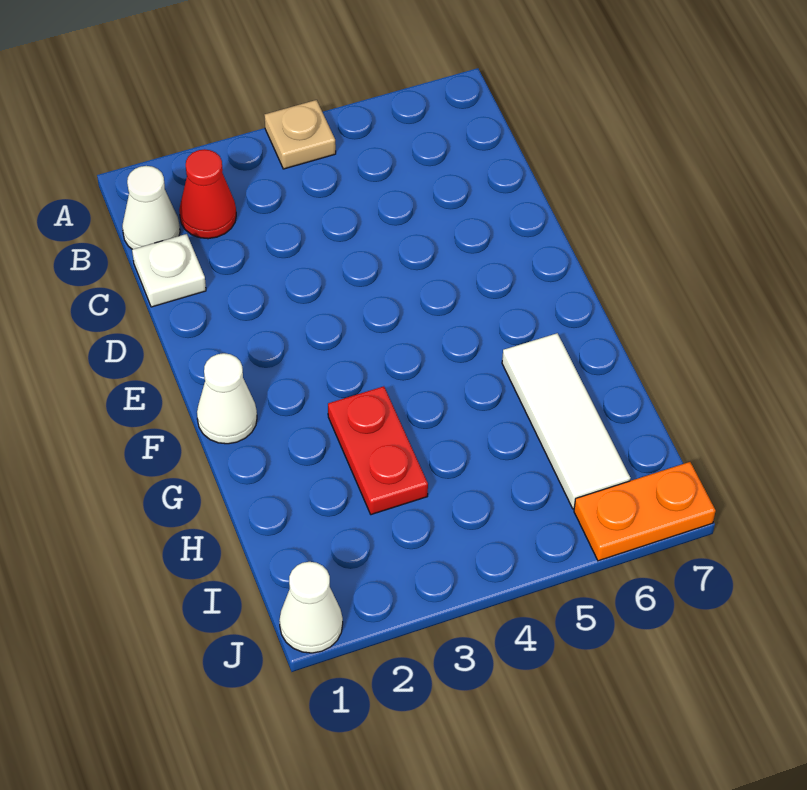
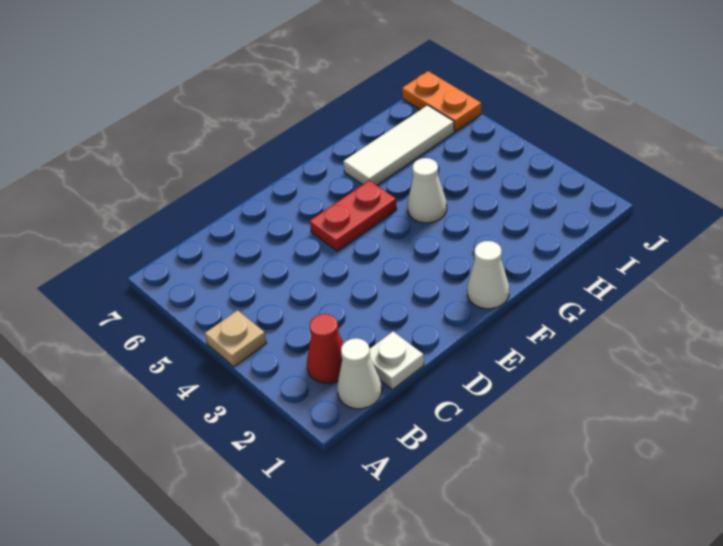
red plate G3:H3 level 1 -> red plate E5:F5 level 1
white cone J1 level 1 -> white cone G4 level 1

